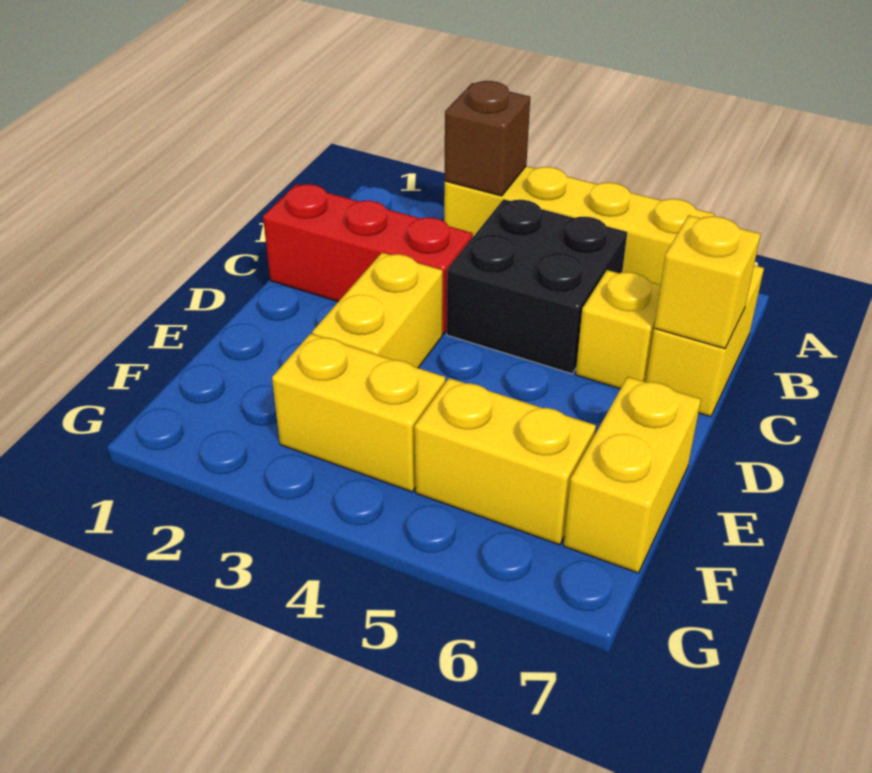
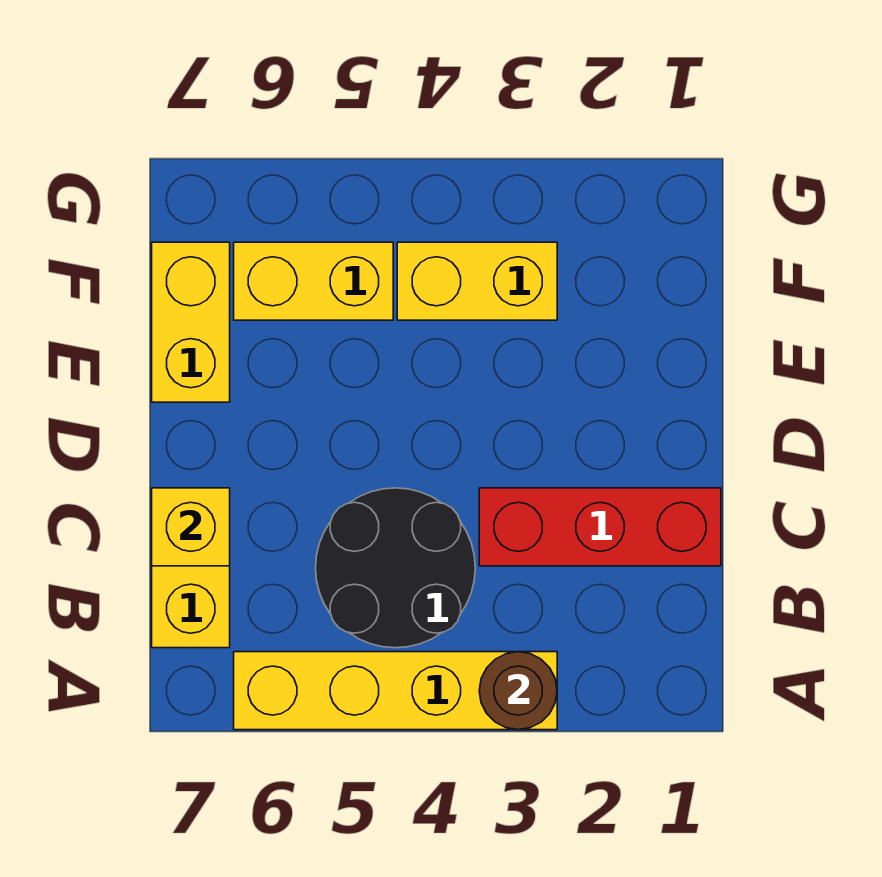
brown brick A3 level 2 -> brown round brick A3 level 2
black brick B4:C5 level 1 -> black round brick B4:C5 level 1
yellow brick C6 level 1 -> none
yellow brick D3:E3 level 1 -> none

